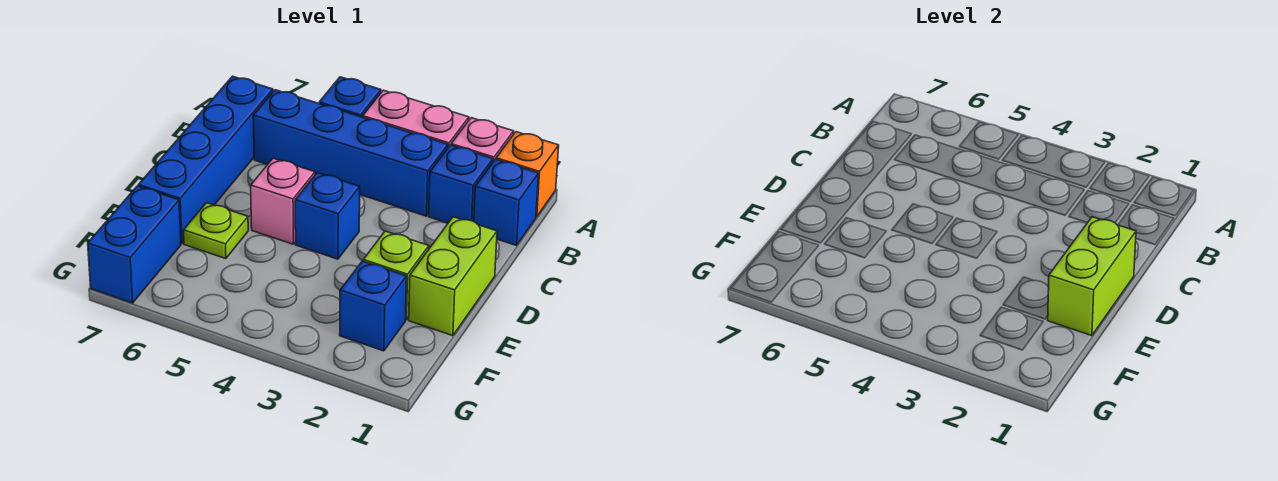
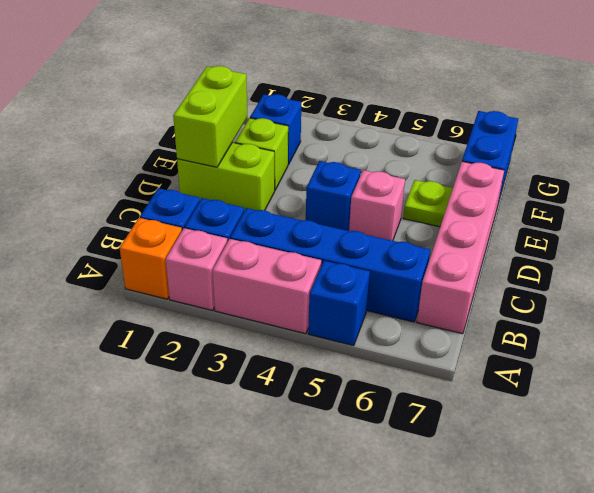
blue brick B7:E7 level 1 -> pink brick B7:E7 level 1
lime brick D1:E1 level 1 -> lime brick D1:D2 level 1

